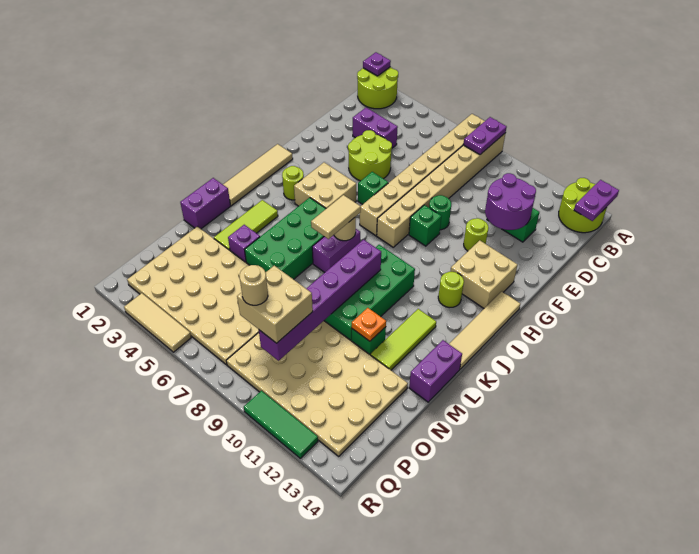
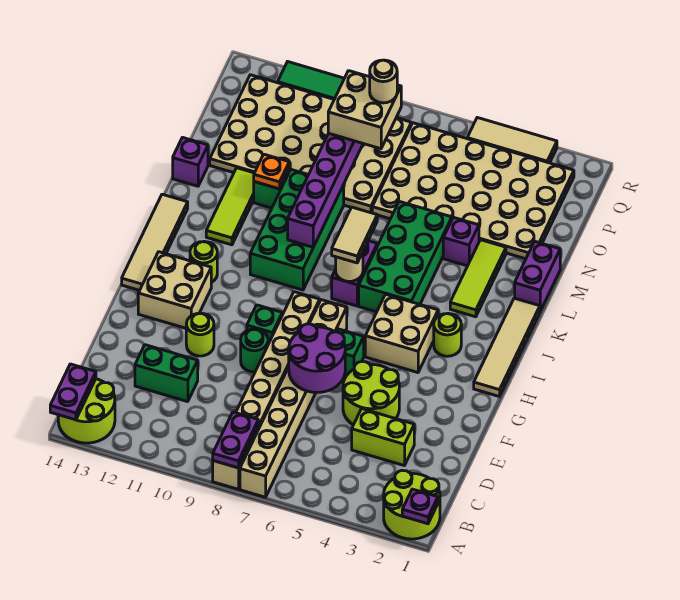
purple brick D3:D4 level 1 -> lime brick D3:D4 level 1
purple round brick D11:E12 level 2 -> purple round brick E6:F7 level 2
purple brick L14:M14 level 1 -> purple brick M14 level 1

